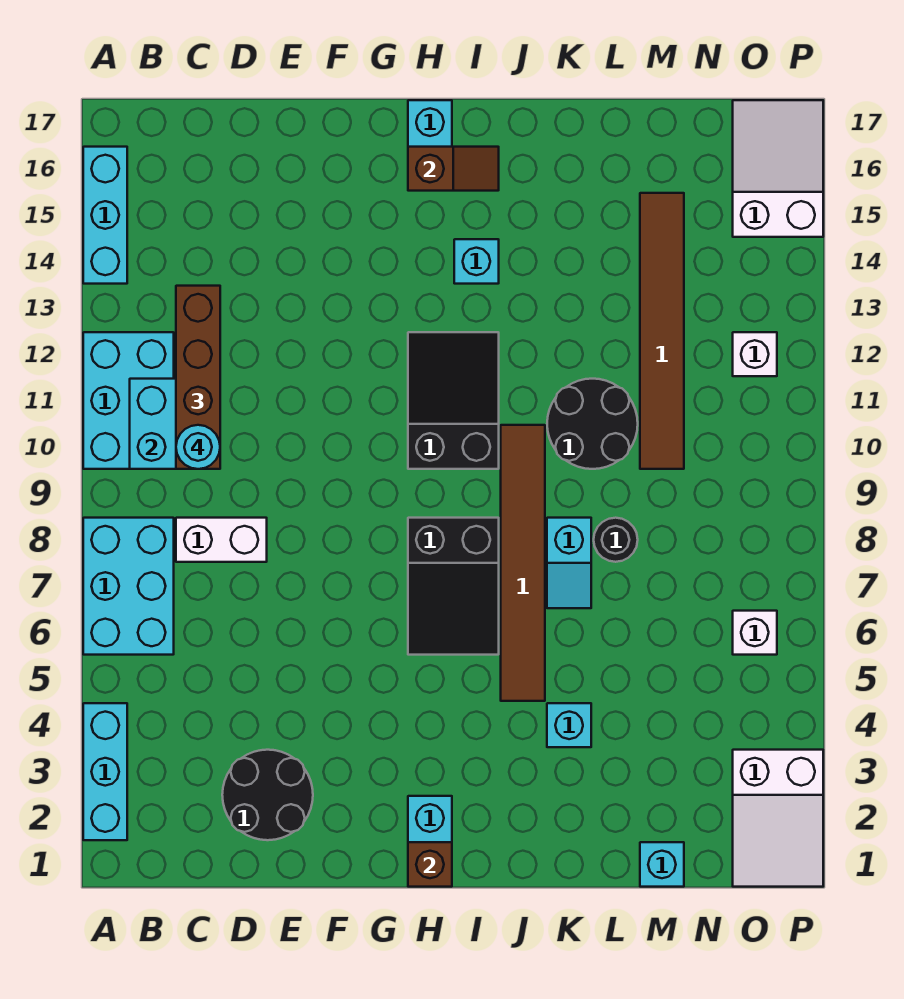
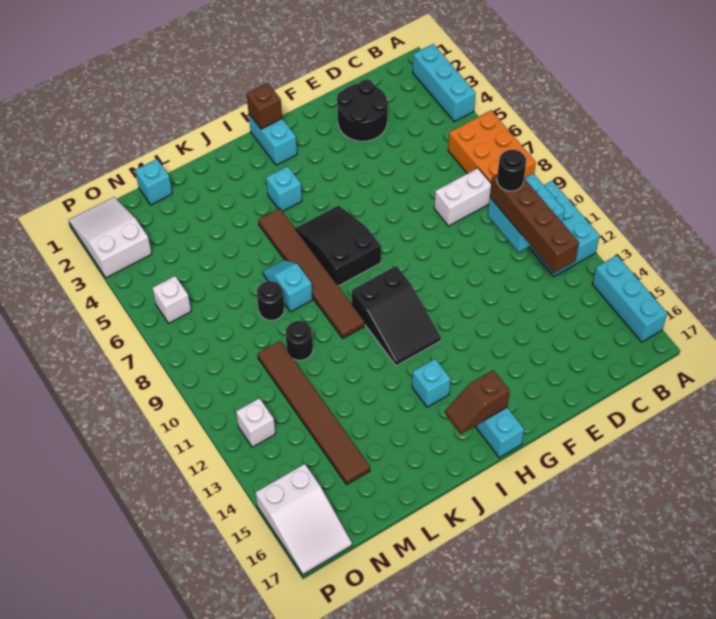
cyan brick A6:B8 level 1 -> orange brick A6:B8 level 1
cyan round brick C10 level 4 -> black round brick C10 level 4
cyan brick K4 level 1 -> cyan brick I4 level 1
black round brick K10:L11 level 1 -> black round brick L10 level 1

